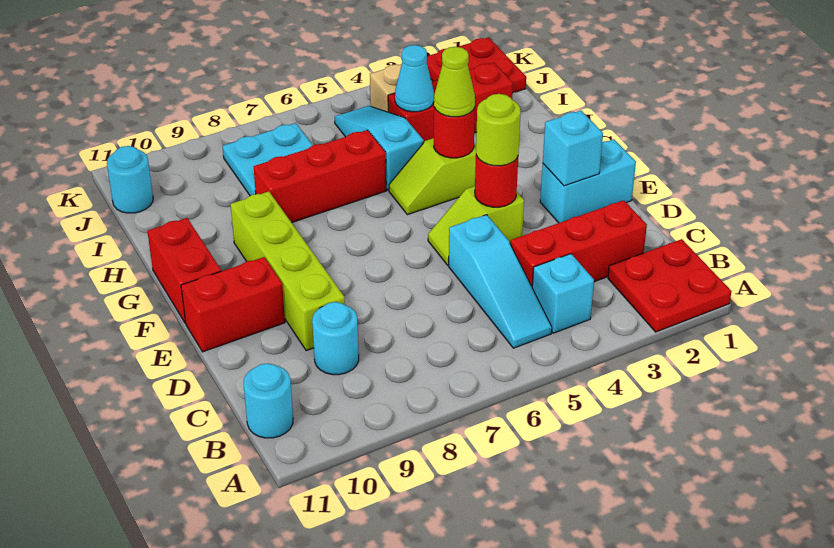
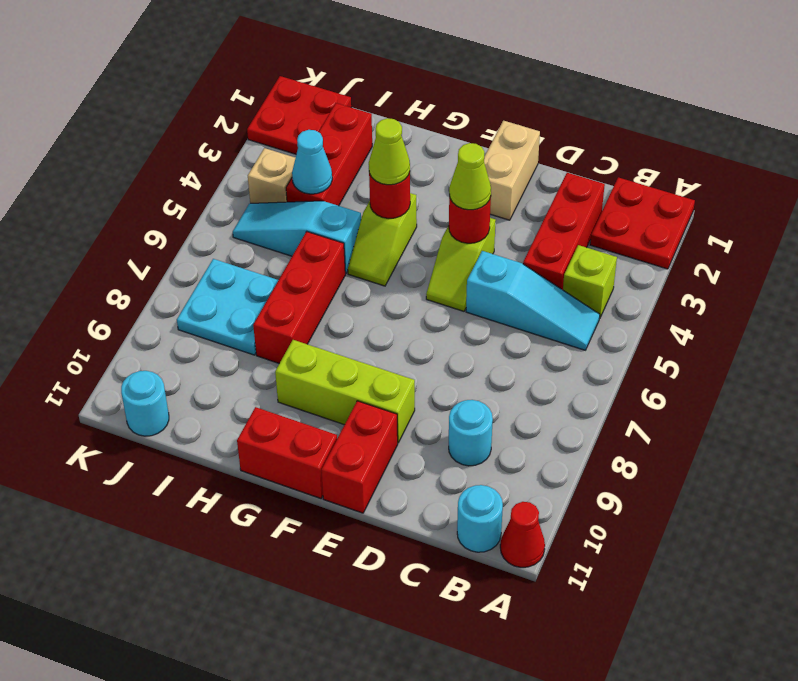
none -> red cone A11 level 1
cyan brick B4 level 1 -> lime brick B4 level 1
lime brick D9:G9 level 1 -> lime brick E9:G9 level 1
cyan brick E1:E2 level 1 -> tan brick E1:E2 level 1
cyan brick E2 level 2 -> none
lime round brick E4 level 3 -> lime cone E4 level 3

